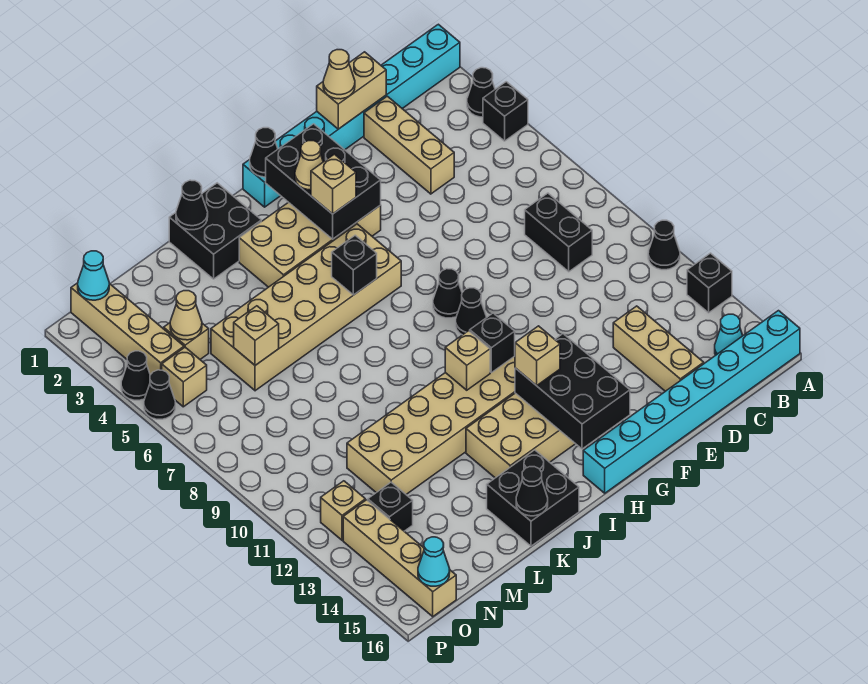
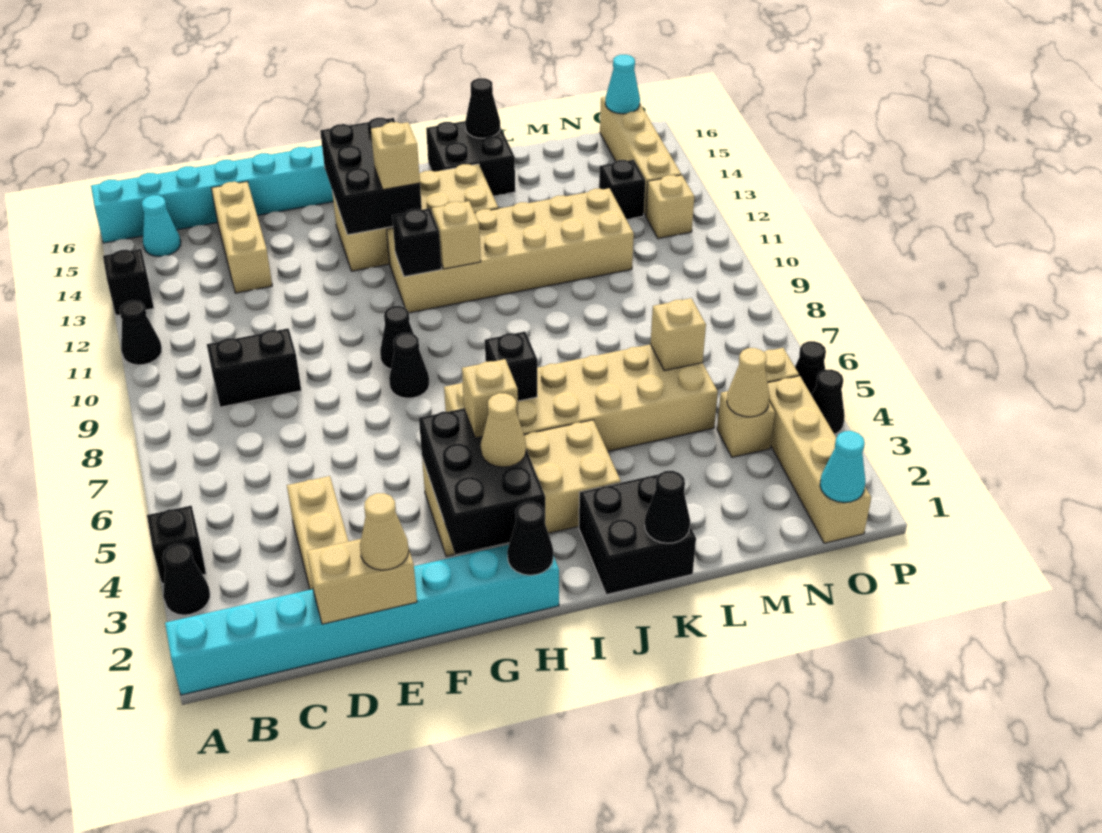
black brick C8:C9 level 1 -> black brick C9:D9 level 1

